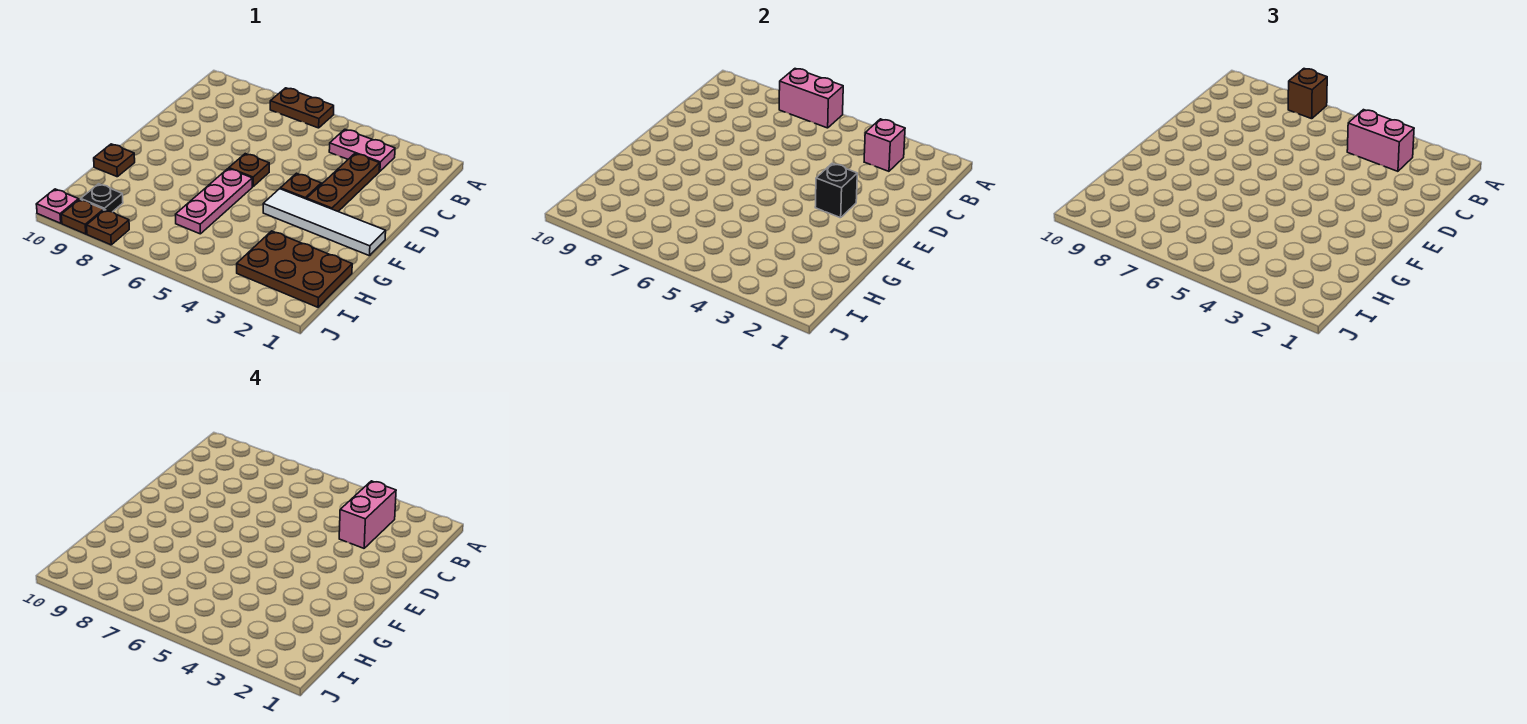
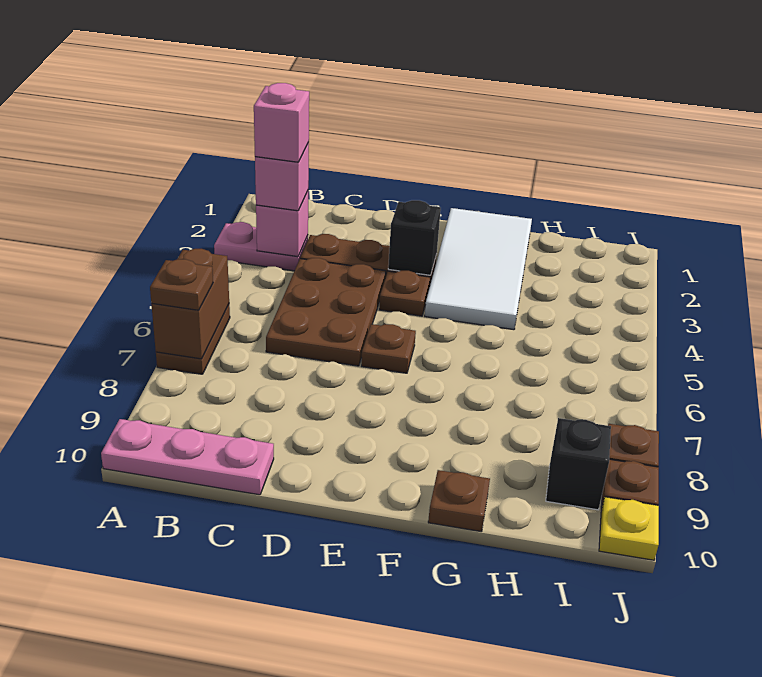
pink brick A6:A7 level 2 -> brown brick A6:A7 level 2
brown brick A7 level 3 -> brown plate A7 level 3
pink plate B3:B4 level 1 -> pink plate A3:B3 level 1
pink brick B3:B4 level 3 -> pink brick B3 level 3
pink brick B3:C3 level 4 -> pink brick B3 level 4
white tile F1:F4 level 1 -> white tile F1:G4 level 1
pink plate F6:H6 level 1 -> pink plate A10:C10 level 1
brown plate H1:I3 level 1 -> brown plate C4:D6 level 1
black plate I9 level 1 -> black brick I9 level 1
pink plate J10 level 1 -> yellow plate J10 level 1

